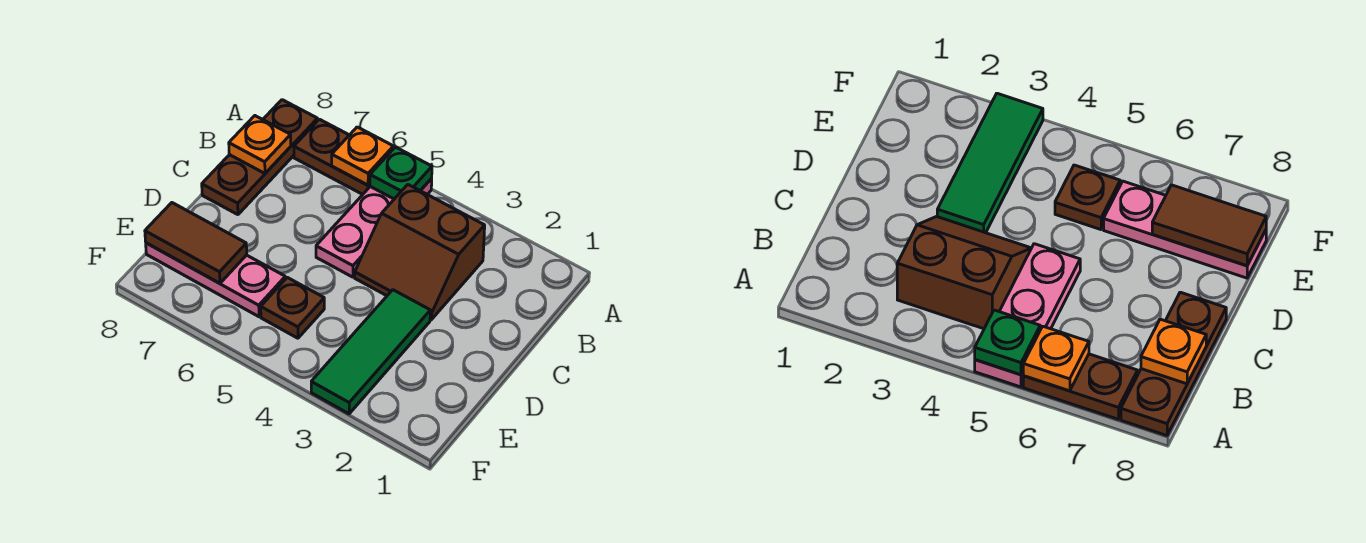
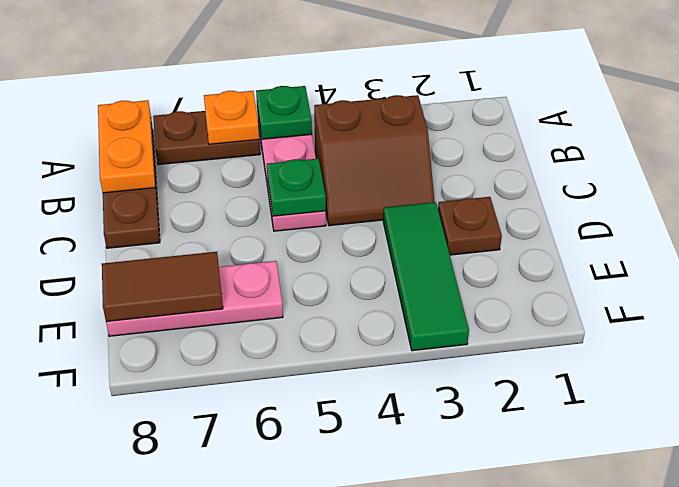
orange plate B8 level 2 -> orange plate A8:B8 level 2
none -> green plate C5 level 2
brown plate E5 level 1 -> brown plate D2 level 1

